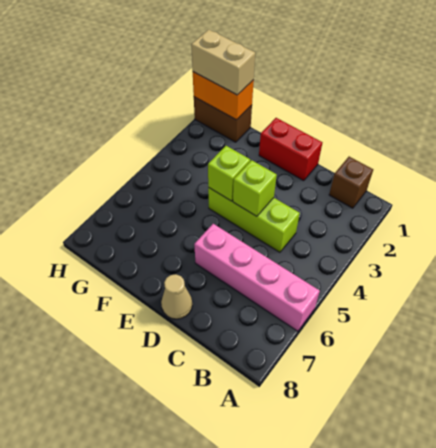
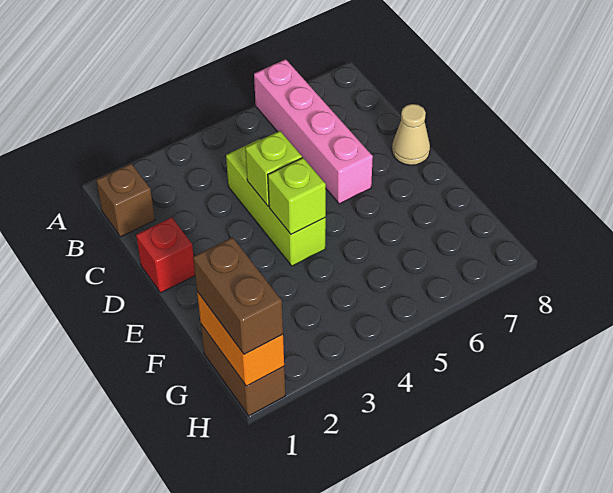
red brick D1:E1 level 1 -> red brick D1 level 1
tan brick G1:H1 level 3 -> brown brick G1:H1 level 3

